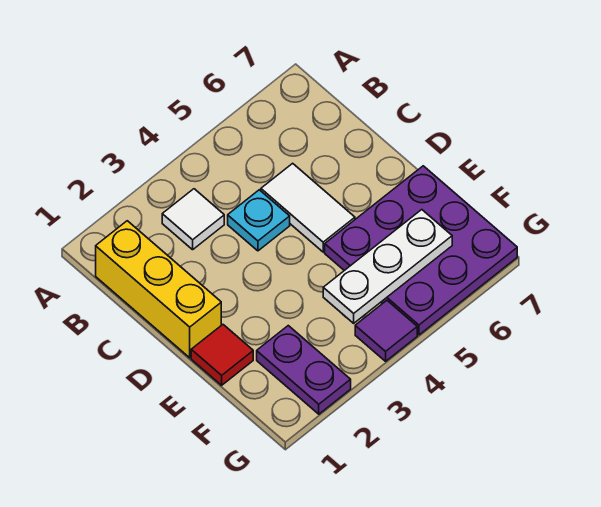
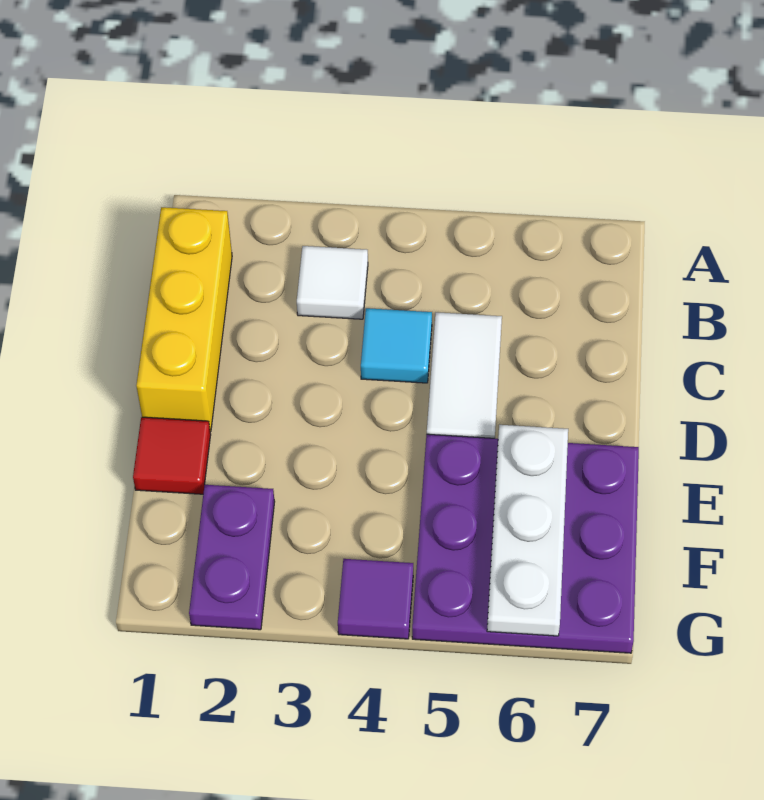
cyan plate C4 level 1 -> cyan tile C4 level 1
white plate F4:F6 level 2 -> white plate E6:G6 level 2

